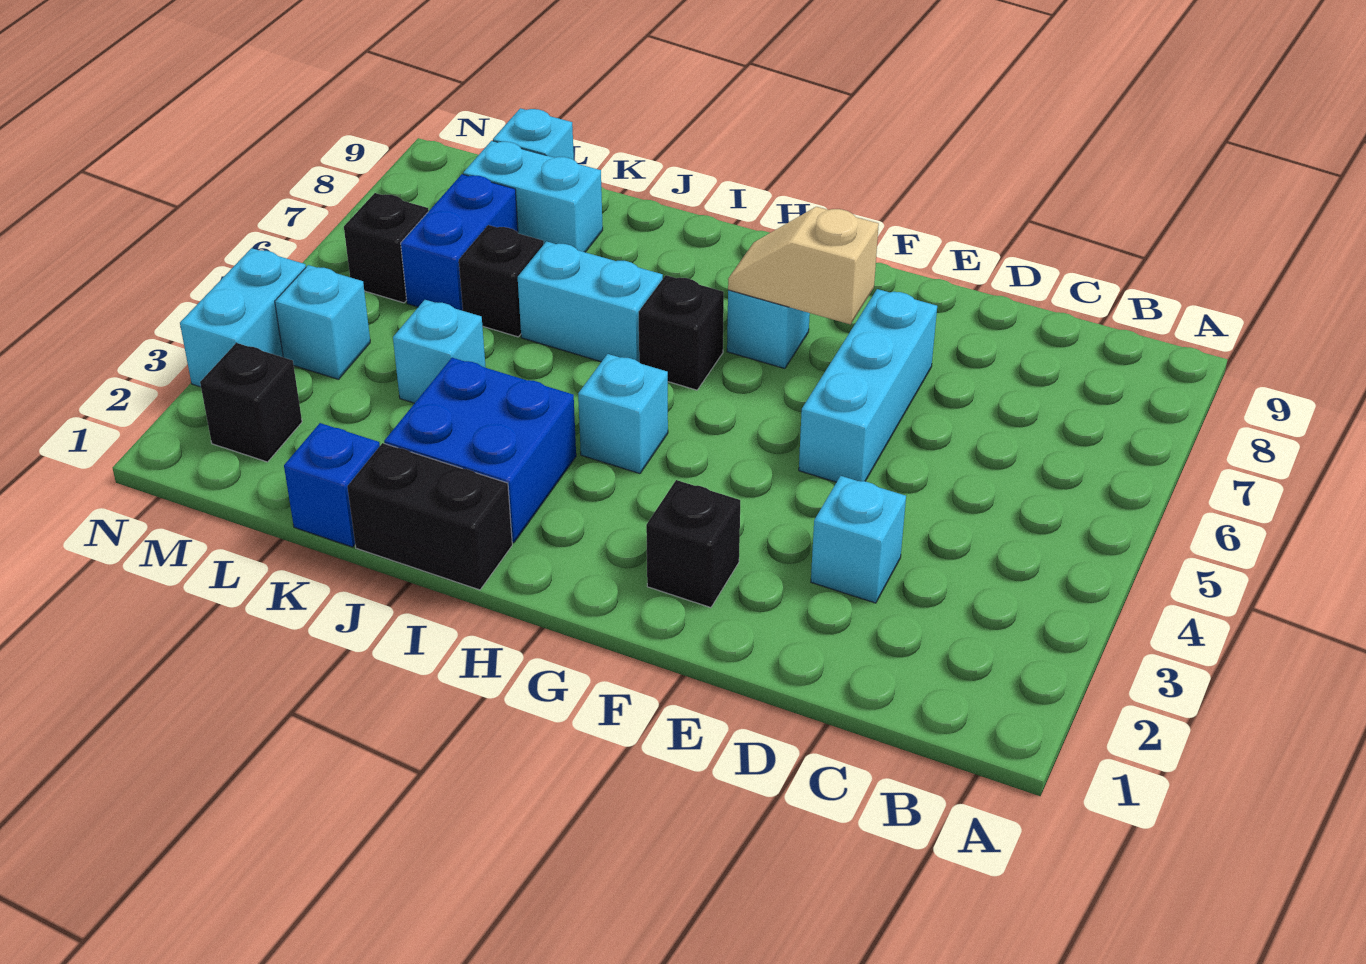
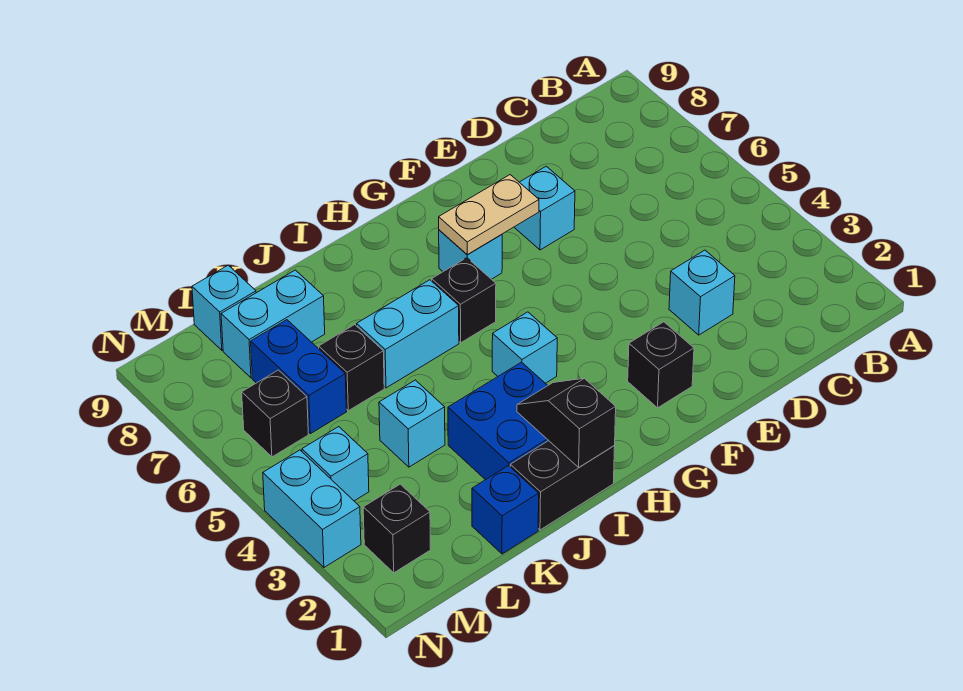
cyan brick E5:E7 level 1 -> cyan brick E7 level 1
tan slope F7:G7 level 2 top F -> tan plate F7:G7 level 2
none -> black slope I1:I2 level 2 top 1

